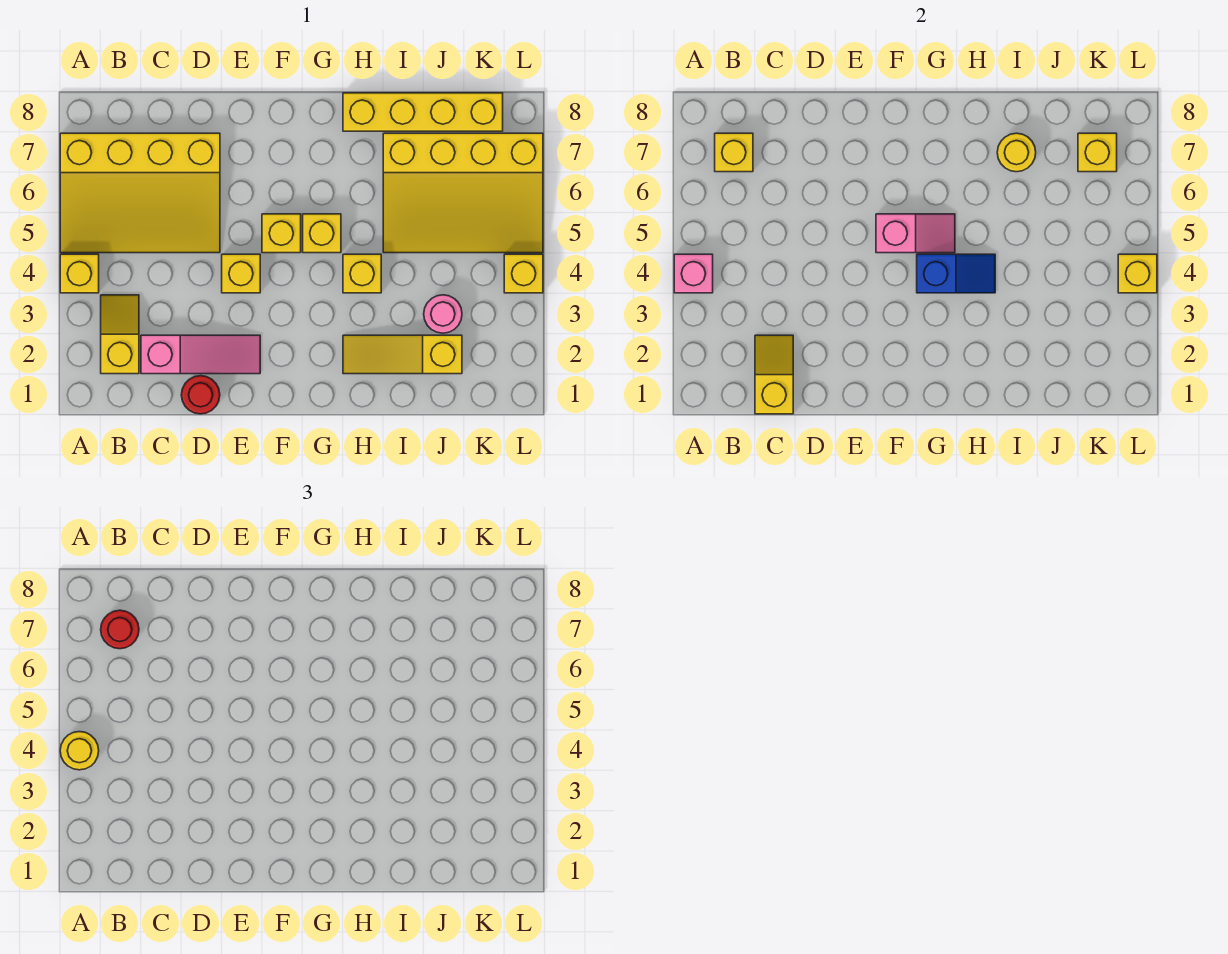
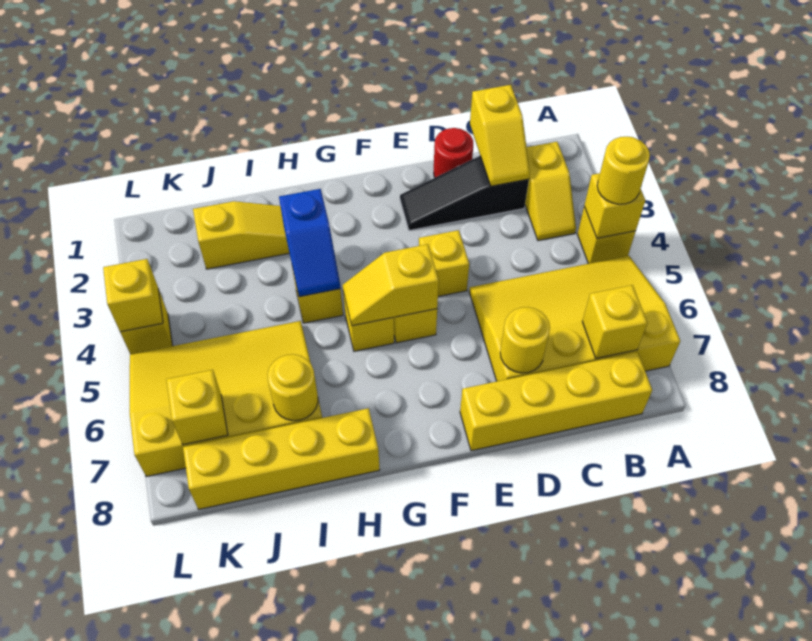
pink brick A4 level 2 -> yellow brick A4 level 2
red round brick B7 level 3 -> none
none -> yellow brick B8:E8 level 1
pink slope C2:E2 level 1 top C -> black slope C2:E2 level 1 top C
none -> yellow round brick D7 level 2
pink slope F5:G5 level 2 top F -> yellow slope F5:G5 level 2 top F
blue slope G4:H4 level 2 top G -> blue slope H3:H4 level 2 top 3
pink round brick J3 level 1 -> none

